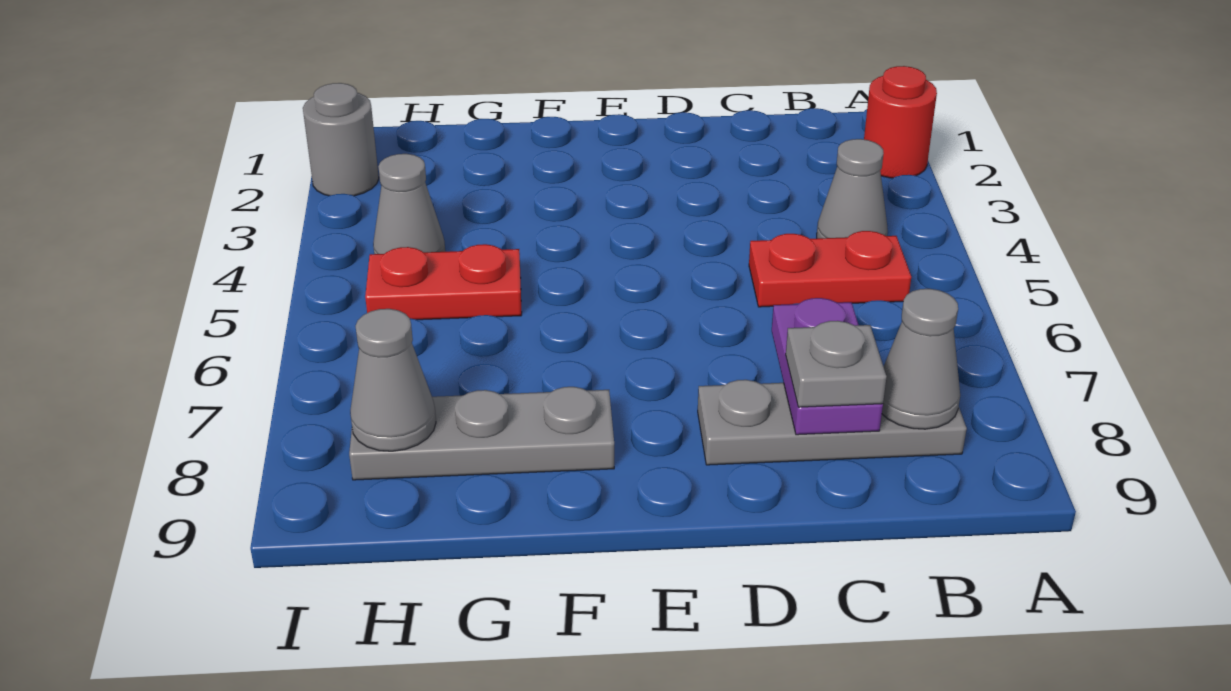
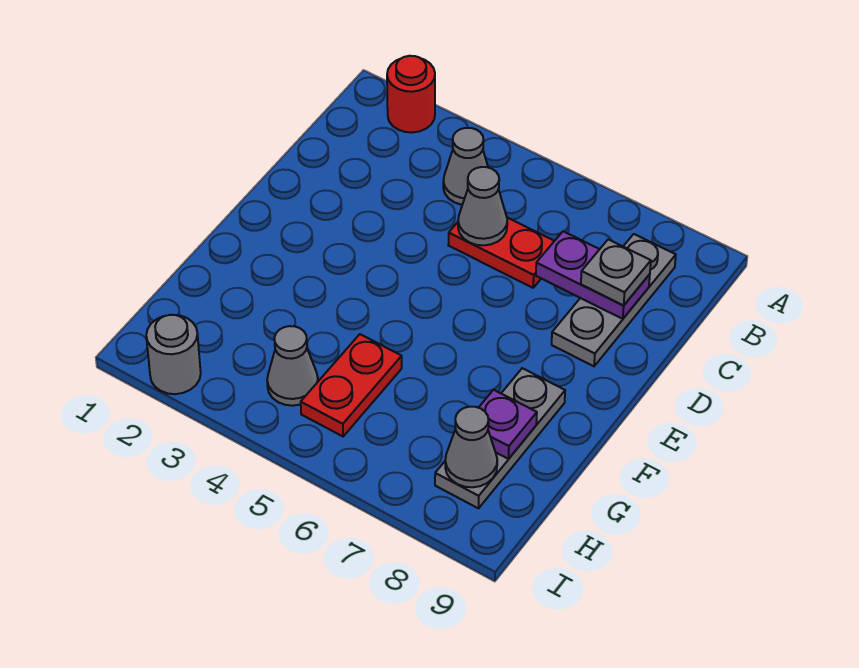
red plate B5:C5 level 1 -> red plate C5:C6 level 1
grey cone B8 level 2 -> grey cone C5 level 2
none -> purple plate G8 level 2

